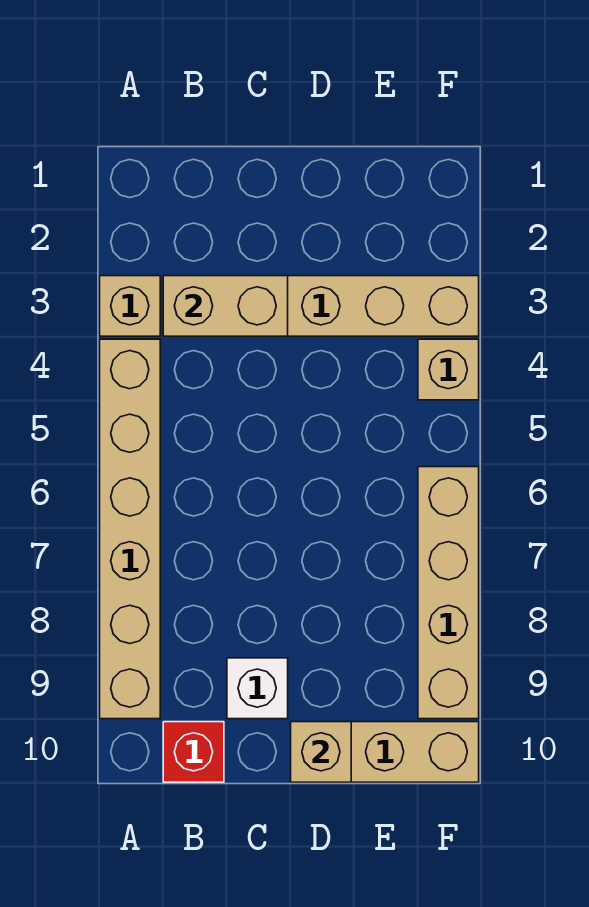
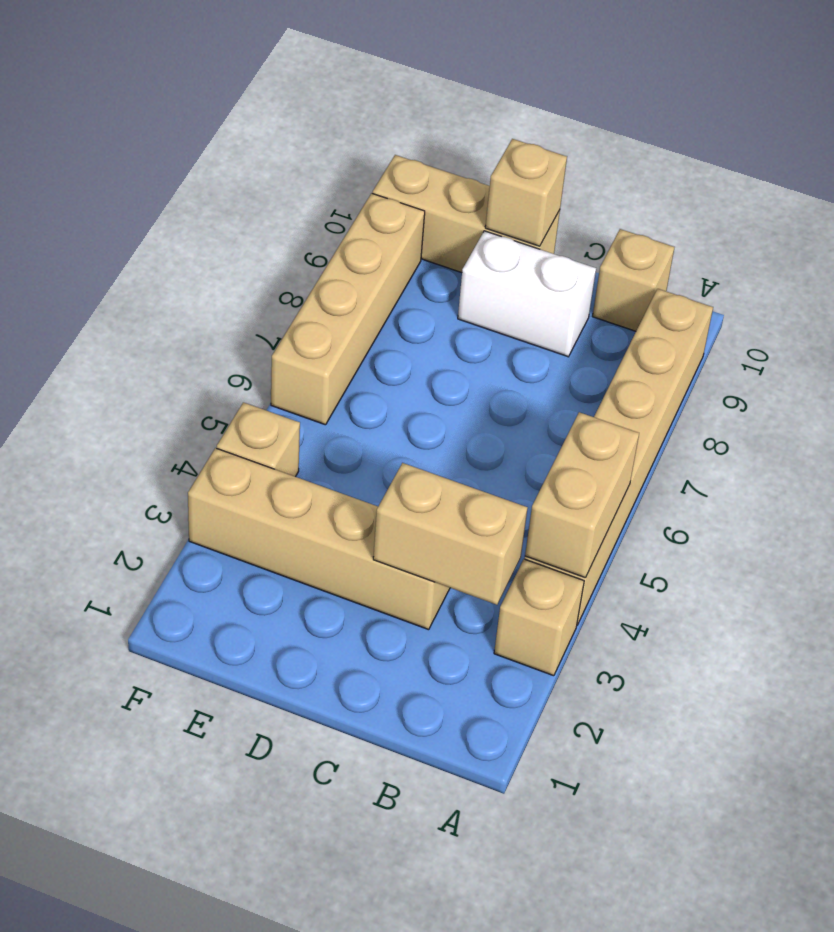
none -> tan brick A4:A5 level 2
red brick B10 level 1 -> tan brick B10 level 1
white brick C9 level 1 -> white brick C9:D9 level 1

